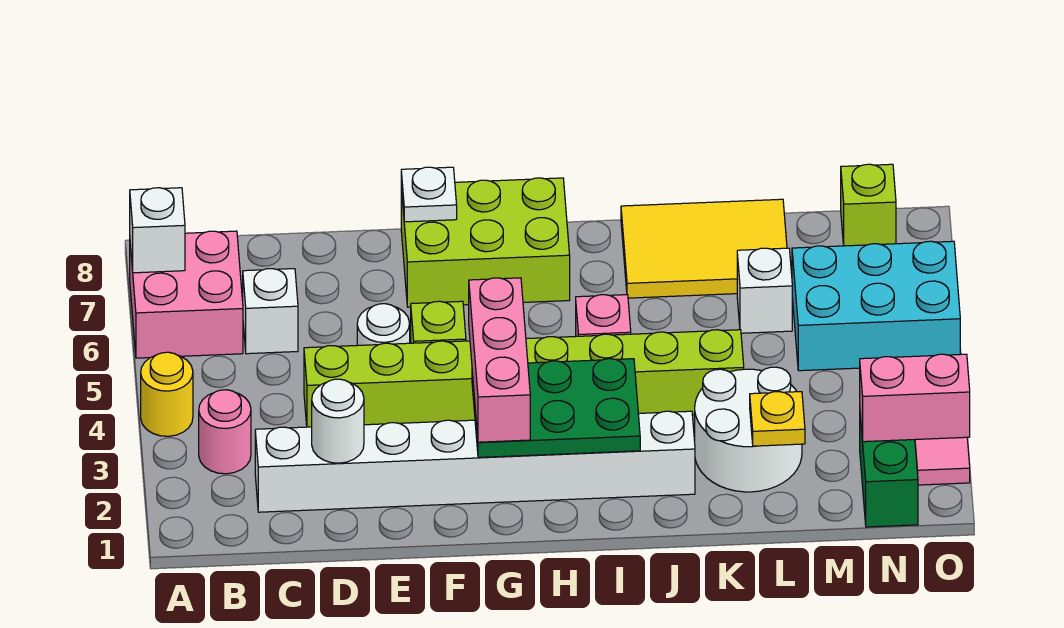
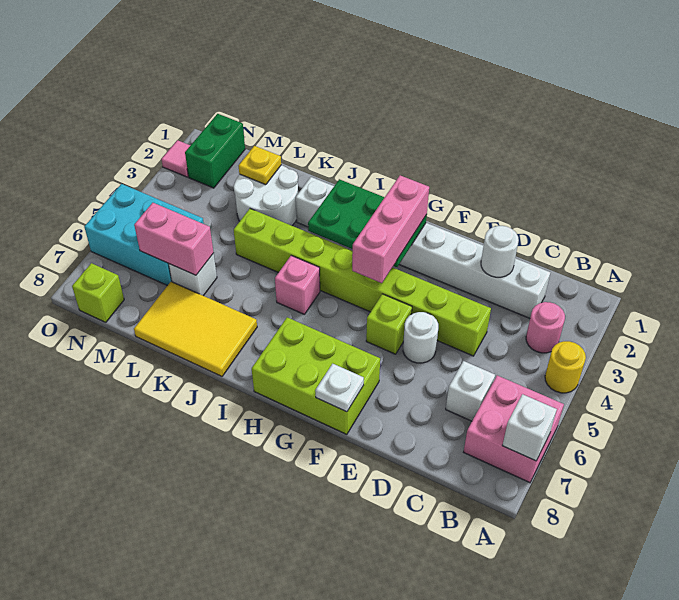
pink brick N2:O2 level 2 -> pink brick L6:M6 level 2

